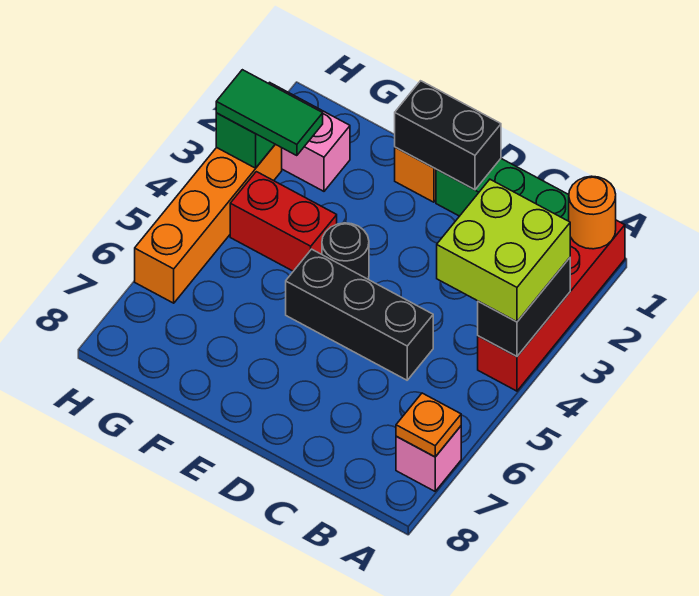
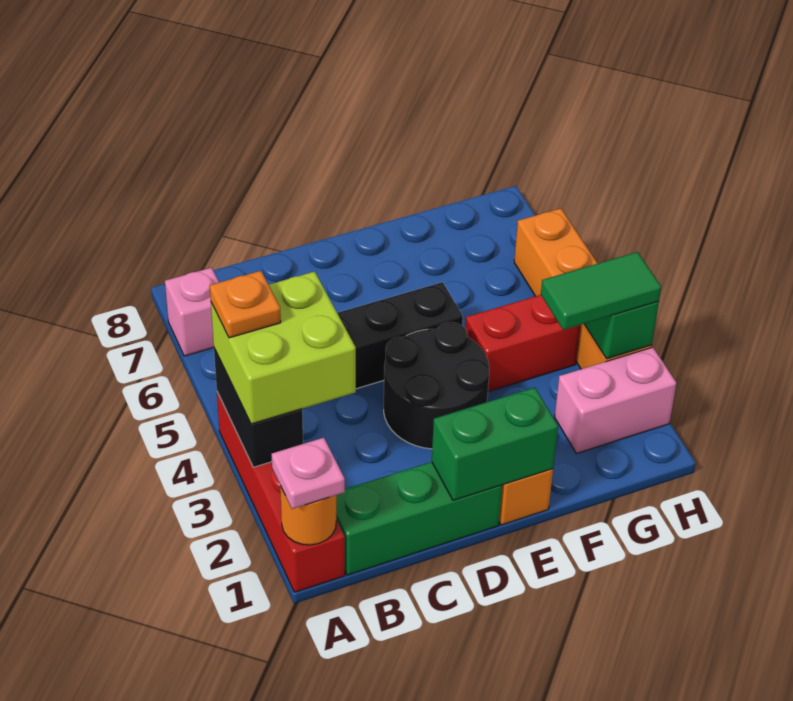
none -> pink plate A1 level 3
orange plate A7 level 2 -> orange plate A4 level 4
black brick D1:E1 level 2 -> green brick D1:E1 level 2
black round brick E4 level 1 -> black round brick D3:E4 level 1

